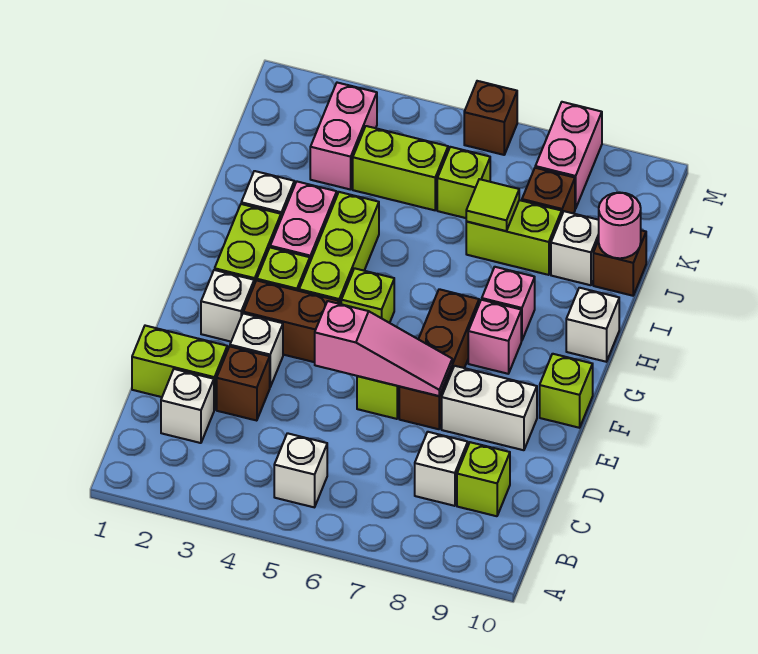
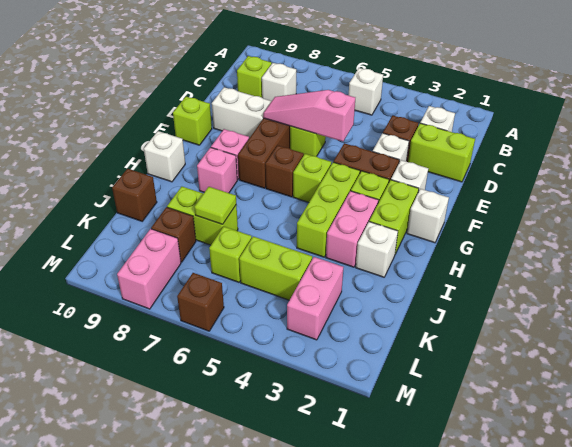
none -> brown brick G6 level 1
white brick J9 level 1 -> white brick G1 level 1
pink round brick J10 level 2 -> none

